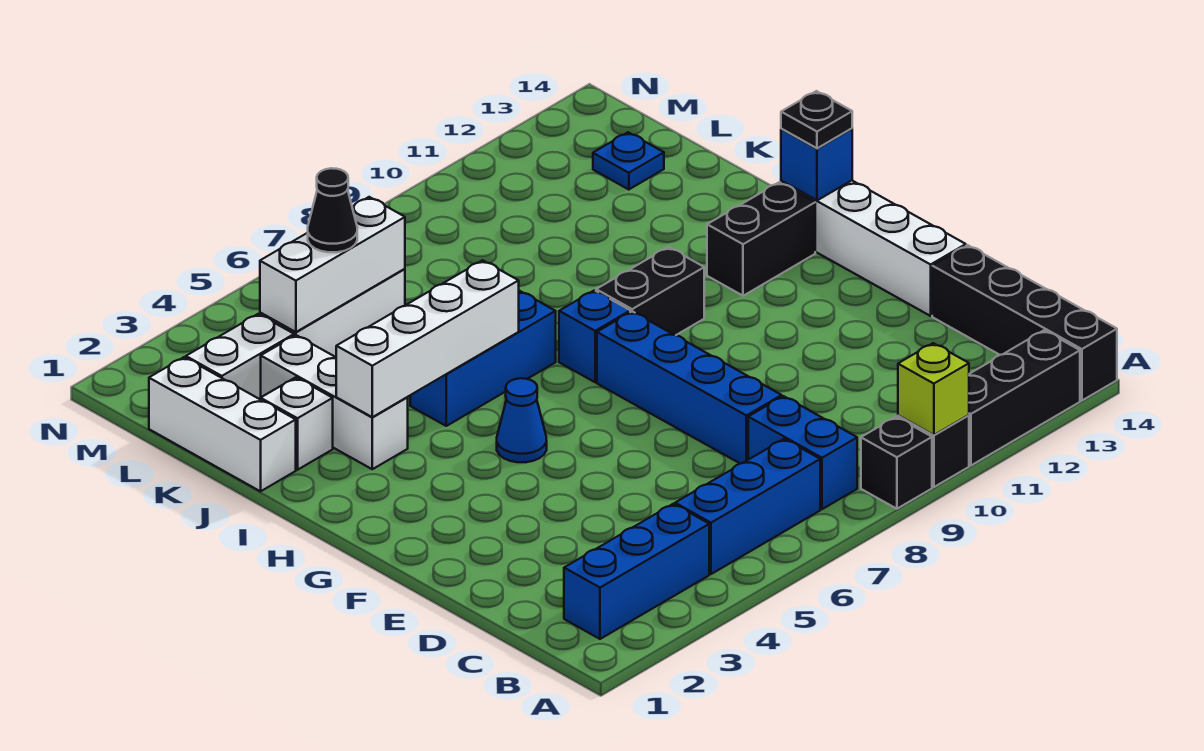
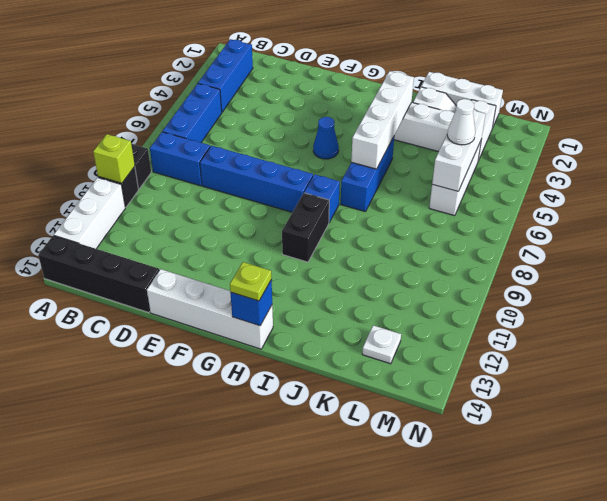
black brick A11:A13 level 1 -> white brick A11:A13 level 1
black brick H12:H13 level 1 -> none
black plate H14 level 3 -> lime plate H14 level 3
black cone L5 level 3 -> white cone L5 level 3
blue plate L13 level 1 -> white plate L13 level 1

